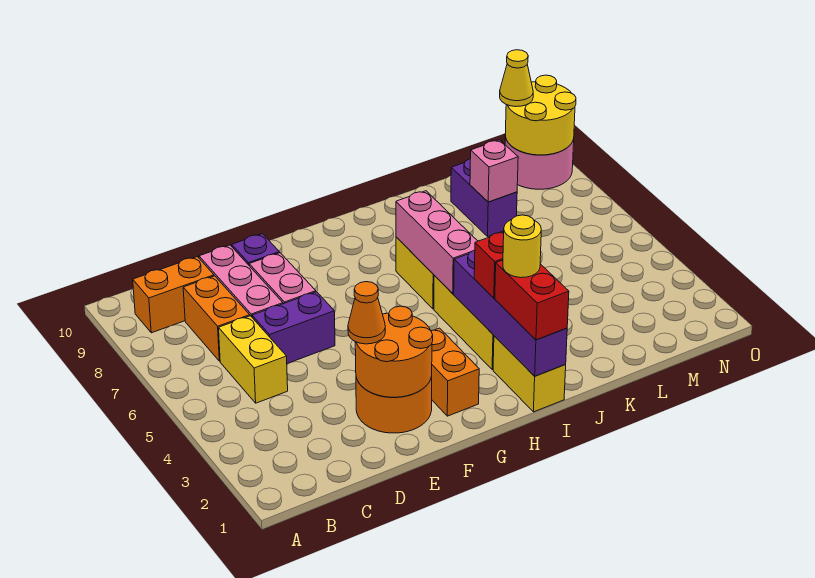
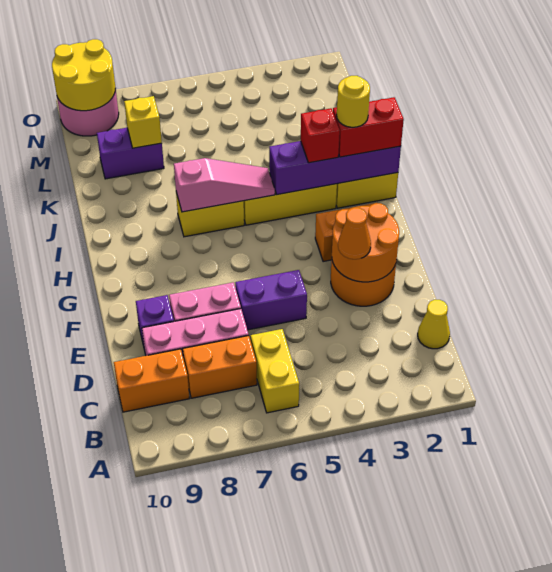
orange brick B9:C9 level 1 -> orange brick C9:C10 level 1
yellow brick C5:C6 level 1 -> yellow brick B6:C6 level 1
purple brick D6:E6 level 1 -> purple brick E5:E6 level 1
pink brick I5:I7 level 2 -> pink slope I5:I7 level 2 top 7
pink brick L8 level 2 -> yellow brick L8 level 2
yellow cone N10 level 3 -> yellow cone C1 level 1

